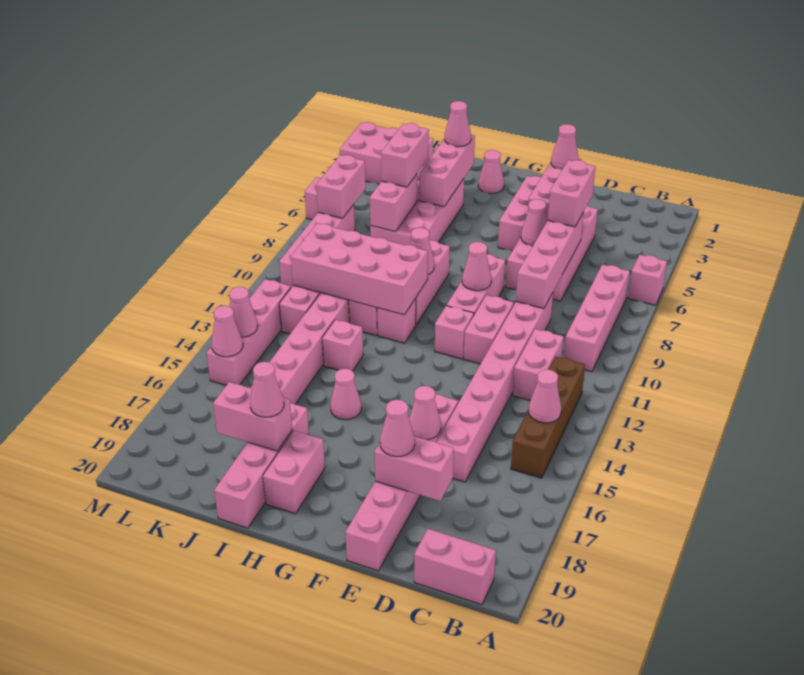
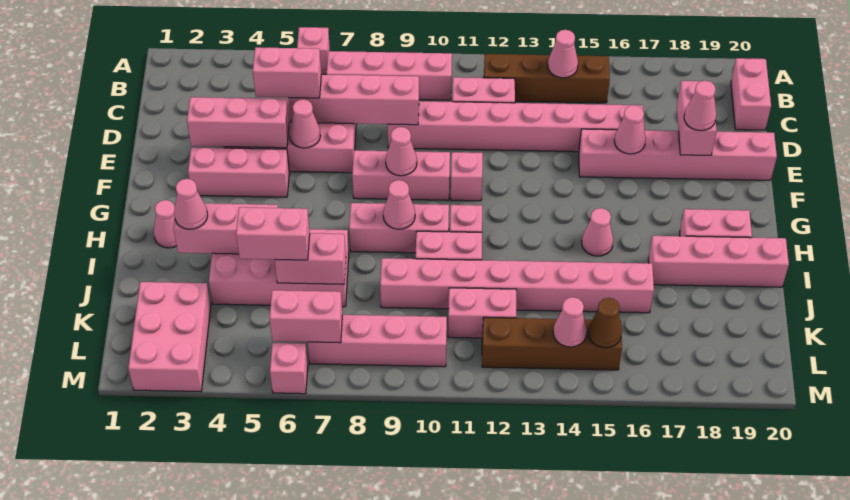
pink cone E3 level 3 -> none
pink brick E10:E11 level 1 -> none
pink brick H10:K11 level 2 -> none
pink brick I13 level 1 -> none
pink brick I18:J18 level 2 -> none
pink cone I18 level 3 -> none
pink brick L12:L15 level 1 -> brown brick L12:L15 level 1
pink cone L15 level 2 -> brown cone L15 level 2

